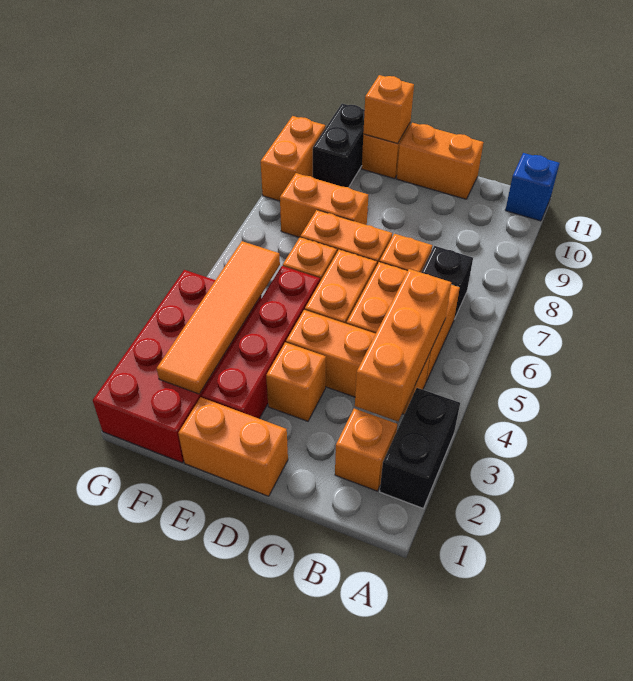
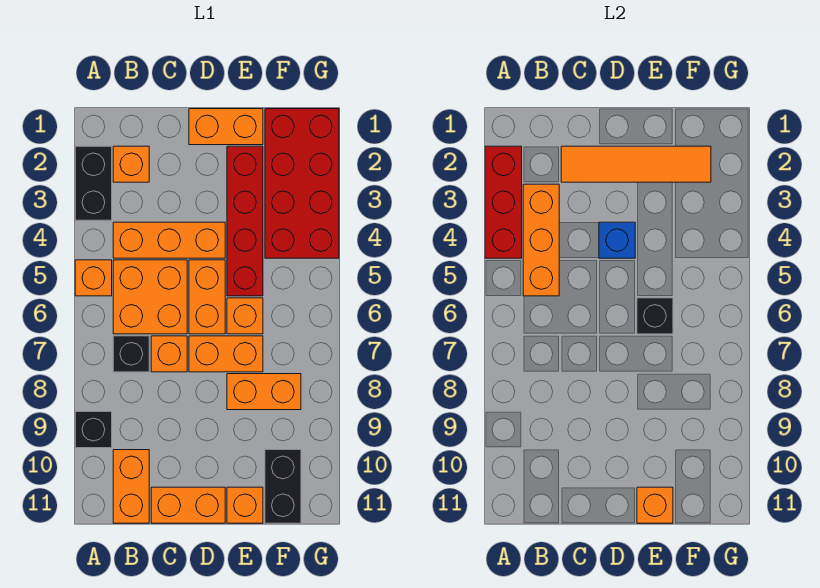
none -> red brick A2:A4 level 2
none -> black brick A9 level 1
blue brick A11 level 1 -> blue brick D4 level 2
orange brick D3 level 1 -> orange brick A5 level 1
none -> black brick E6 level 2
orange tile F2:F5 level 2 -> orange tile C2:F2 level 2
orange brick G9:G10 level 1 -> orange brick B10:B11 level 1

